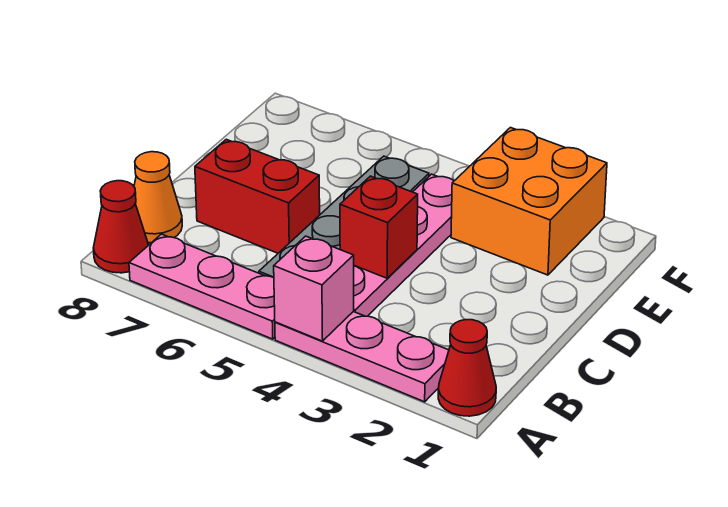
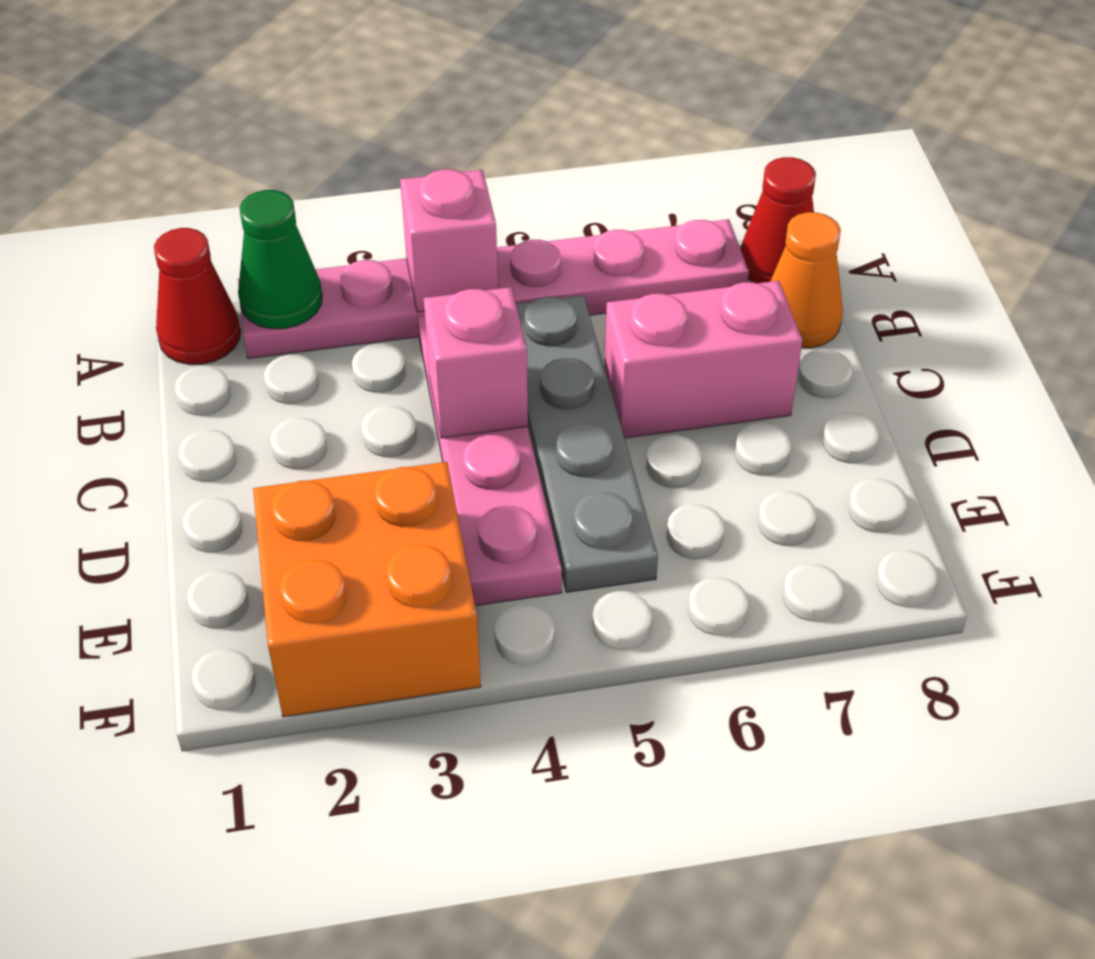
none -> green cone A2 level 2
red brick C4 level 2 -> pink brick C4 level 2
red brick C6:C7 level 1 -> pink brick C6:C7 level 1

